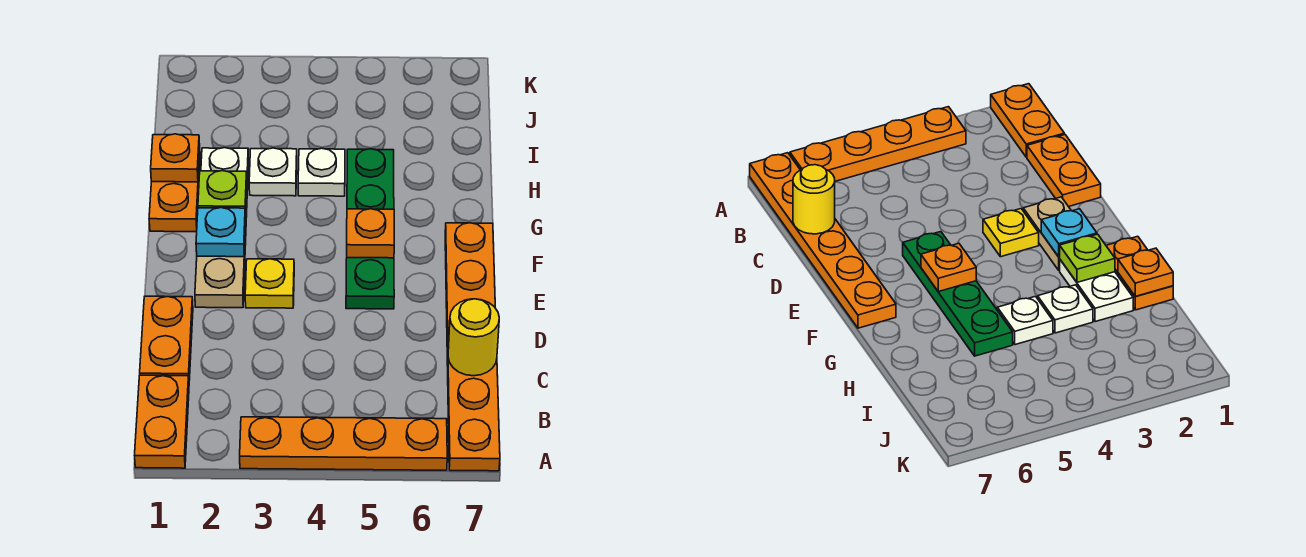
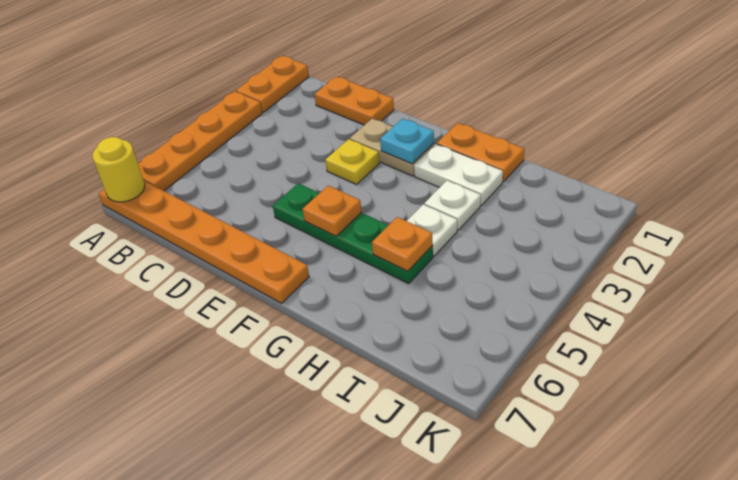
orange plate A1:B1 level 1 -> orange plate A1:A2 level 1
yellow round brick C7 level 2 -> yellow round brick A7 level 2
lime plate G2 level 2 -> none
orange plate H1 level 2 -> orange plate H5 level 2

